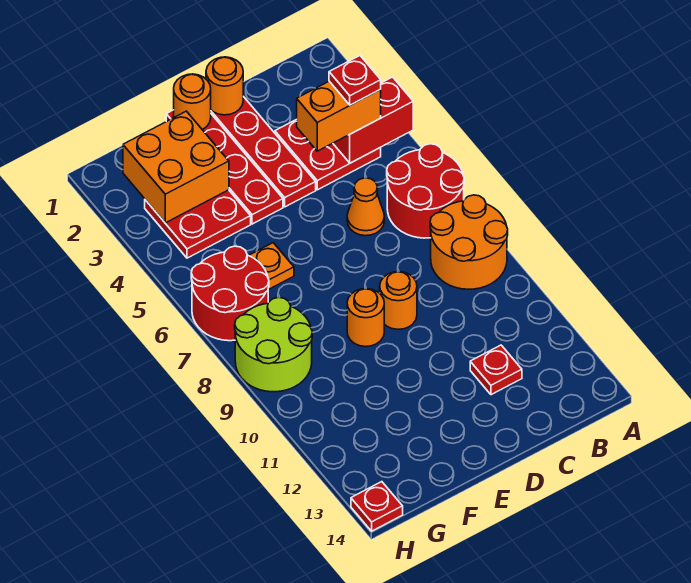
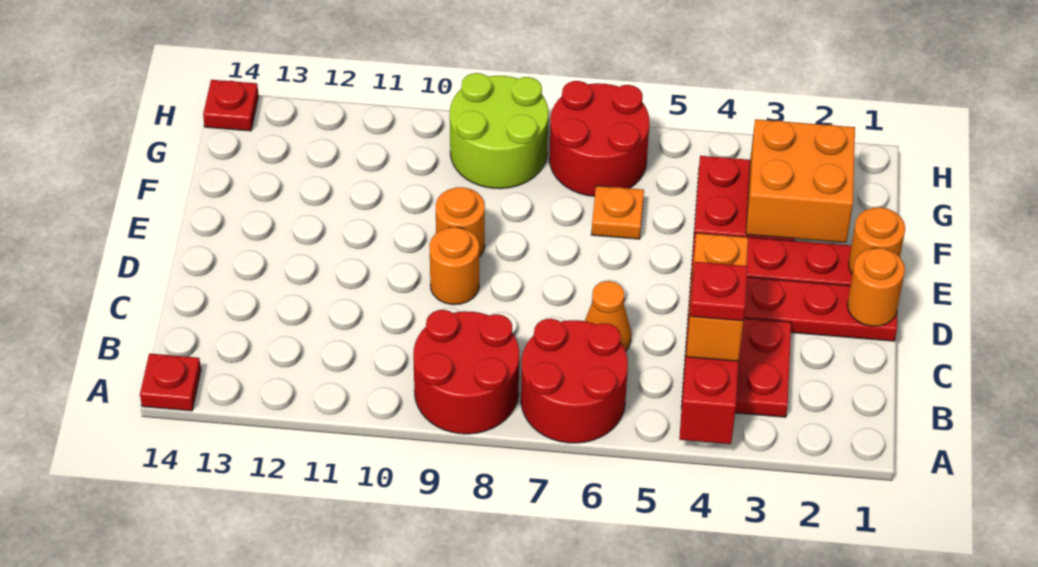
orange round brick A8:B9 level 1 -> red round brick A8:B9 level 1
red plate C12 level 1 -> red plate A14 level 1

